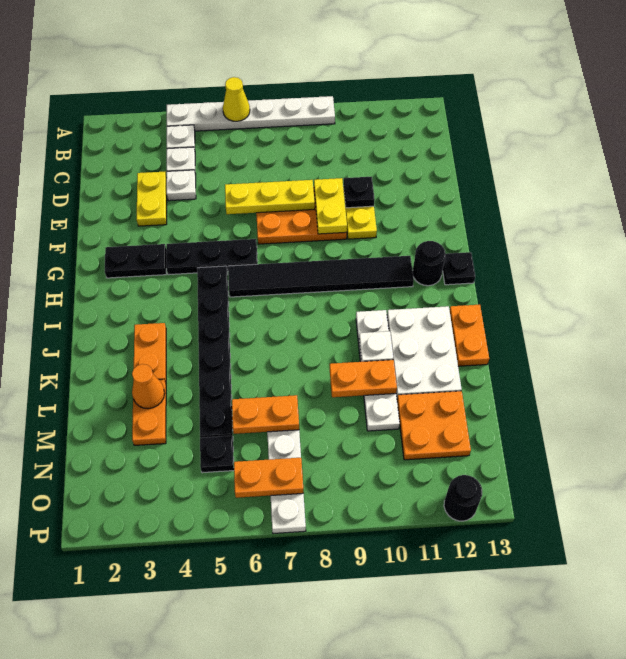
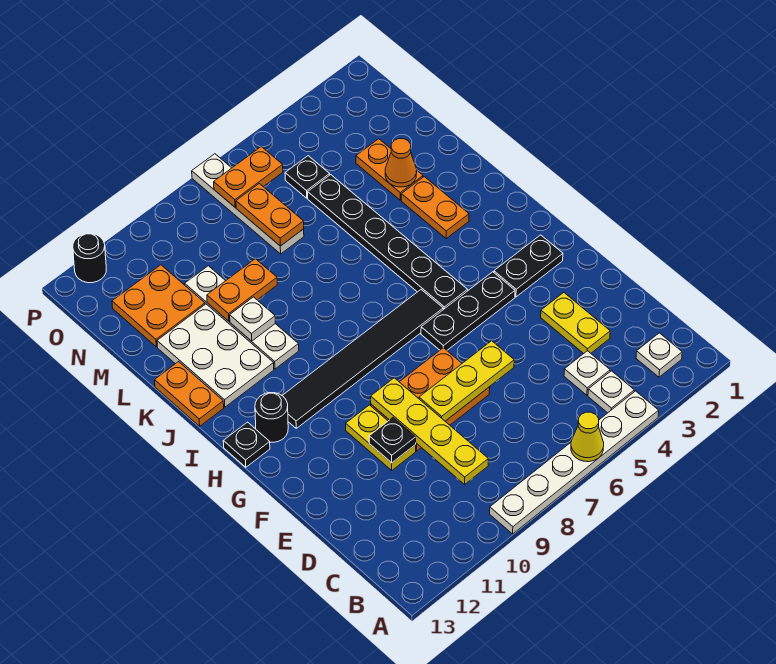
white plate D4 level 1 -> white plate B2 level 1
yellow plate E9:F9 level 2 -> yellow plate C9:F9 level 2
orange plate M6:M7 level 2 -> orange plate M7:N7 level 2

